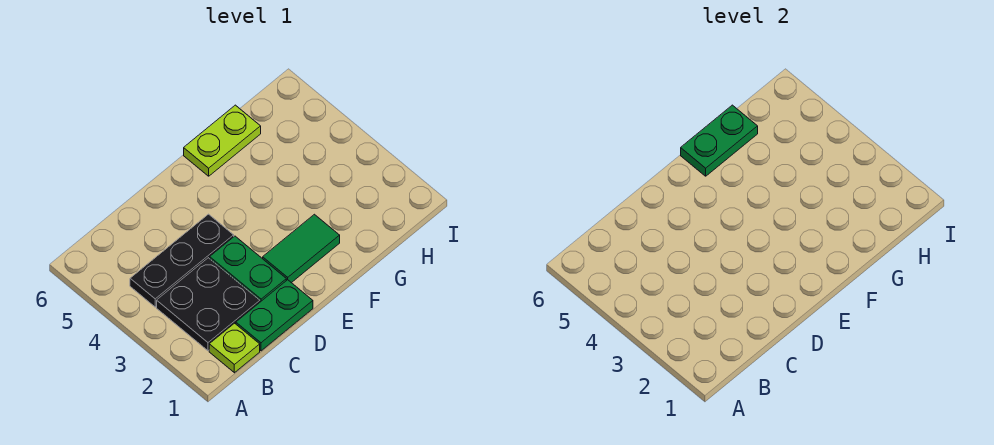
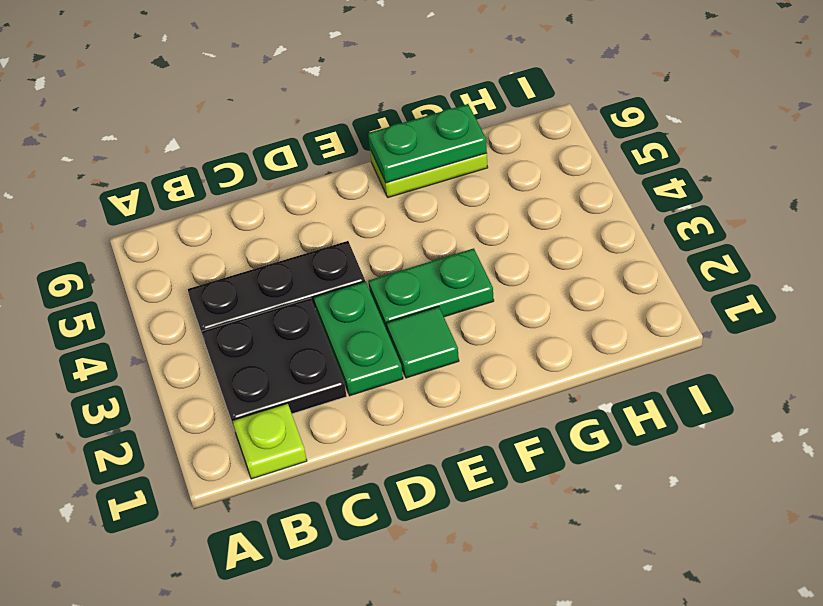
green plate C1:D1 level 1 -> green plate E3:F3 level 1
green tile E2:F2 level 1 -> green tile E2 level 1

